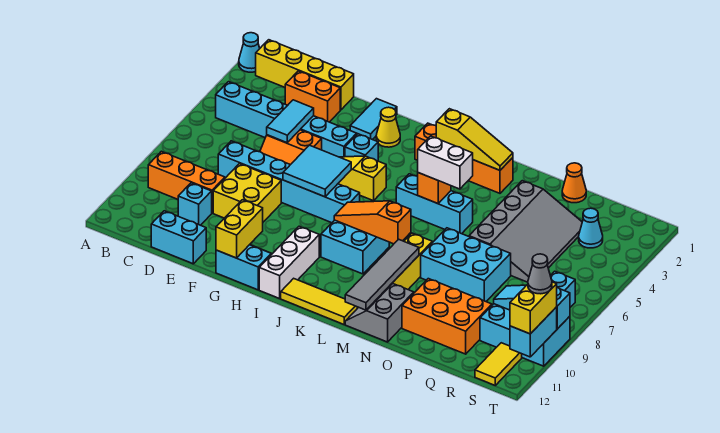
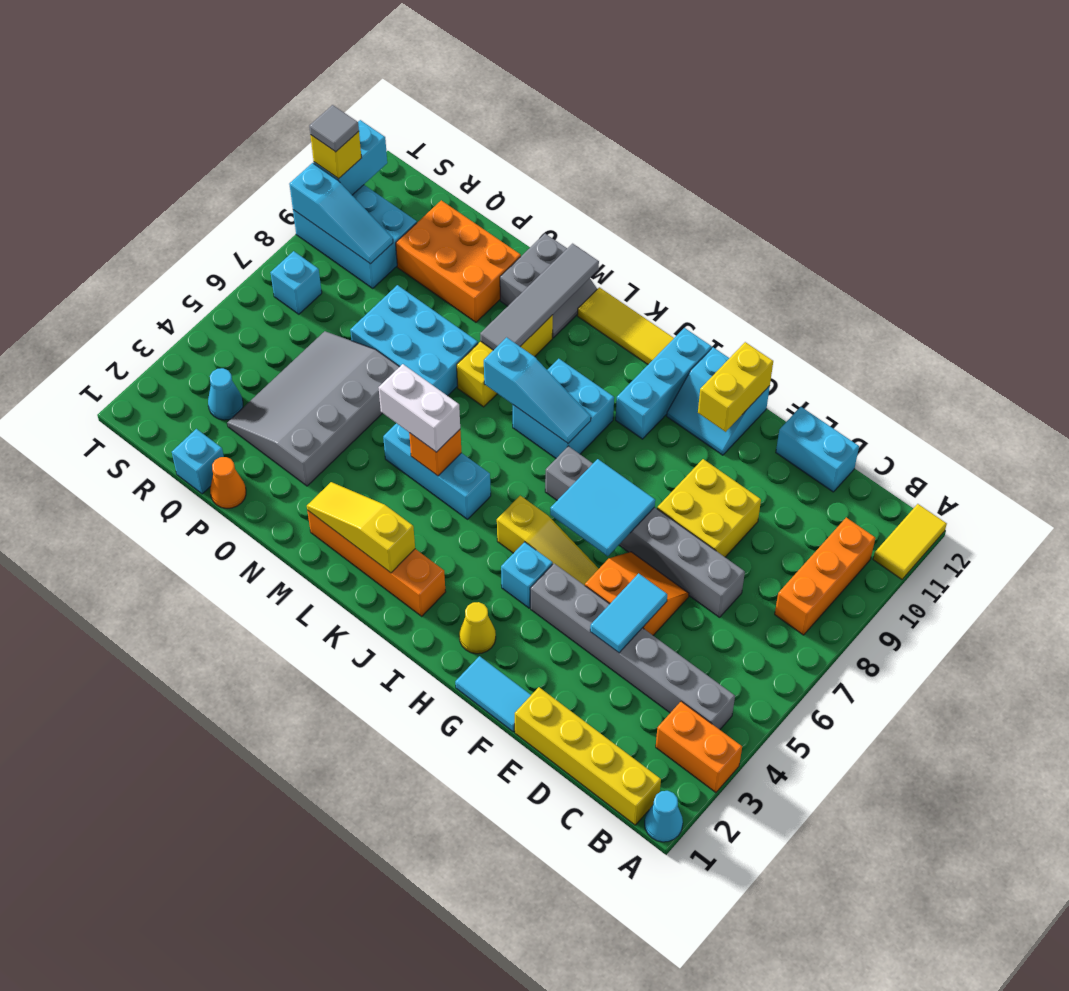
cyan brick B4:G4 level 1 -> grey brick B4:G4 level 1
orange brick B9:D9 level 1 -> orange brick B8:B10 level 1
orange brick D2:E2 level 1 -> orange brick A3:B3 level 1
cyan brick D7:I7 level 1 -> grey brick D7:I7 level 1
cyan brick D10 level 1 -> cyan brick Q1 level 1
cyan tile G1:G2 level 1 -> cyan tile F1:G1 level 1
white brick I10:I12 level 1 -> cyan brick I10:I12 level 1
orange slope J8:L8 level 2 top L -> cyan slope J8:L8 level 2 top L
yellow tile S11:S12 level 1 -> yellow tile A11:A12 level 1
yellow brick T10:T11 level 3 -> yellow brick T10 level 3
grey cone T10 level 4 -> grey tile T10 level 4

